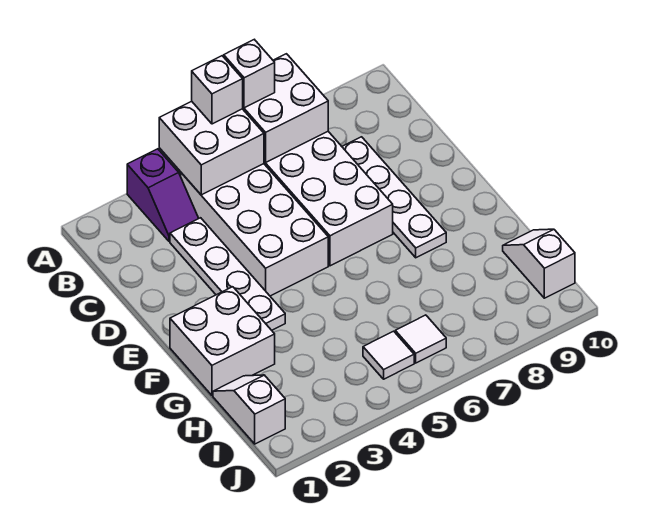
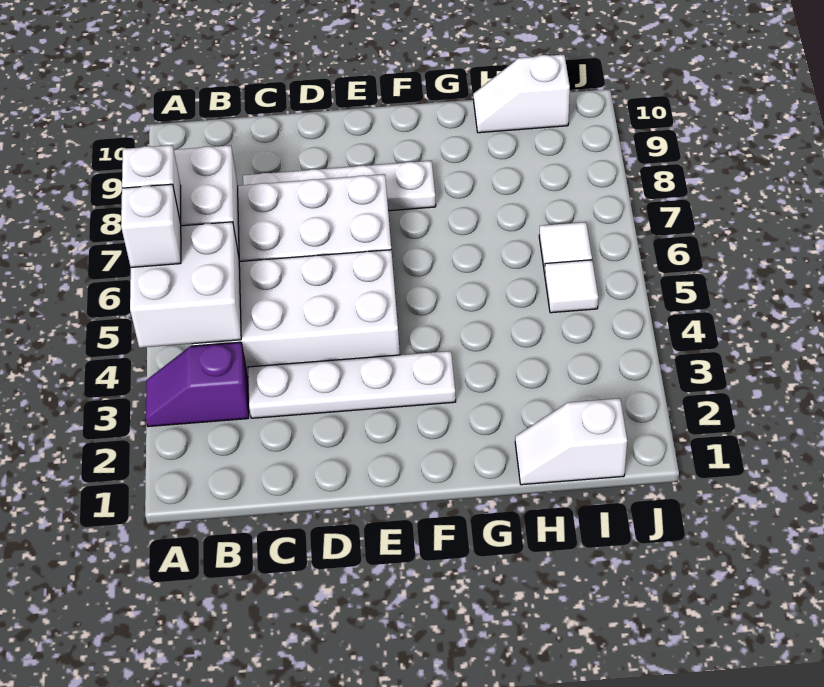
purple slope A3:B3 level 1 top A -> purple slope A3:B3 level 1 top B
white brick F1:G2 level 1 -> none

